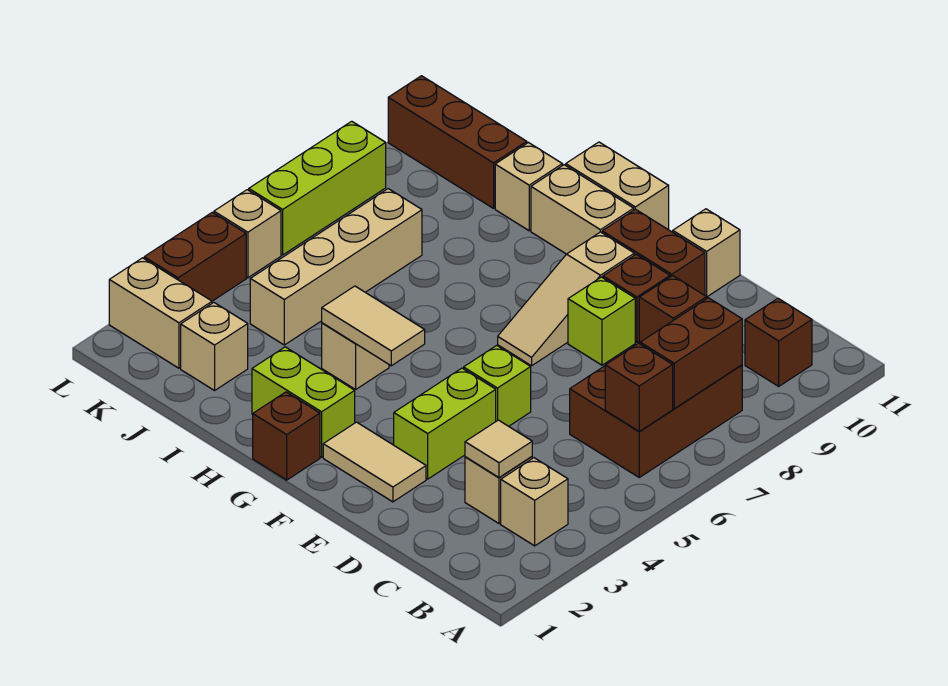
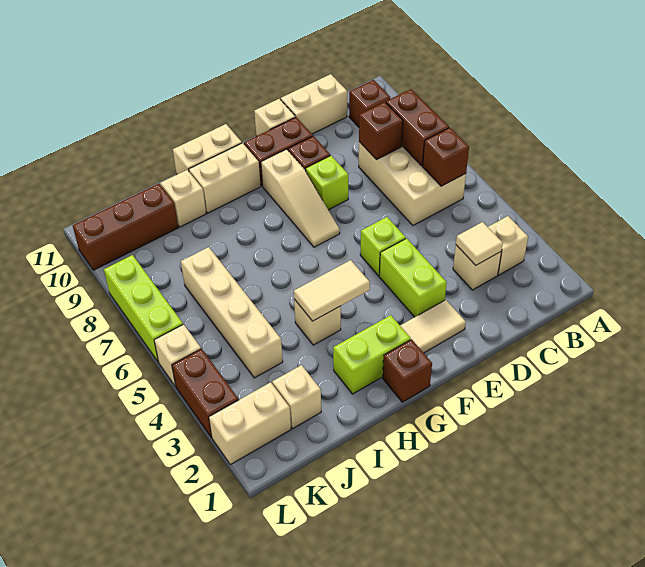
brown brick B6:C8 level 1 -> tan brick B6:C8 level 1
none -> tan brick C11:D11 level 1

